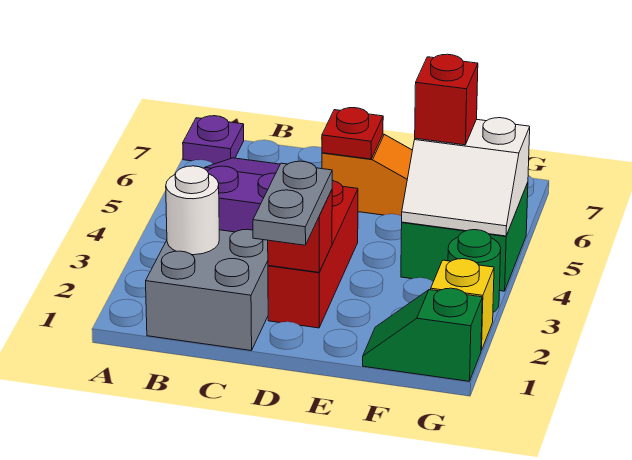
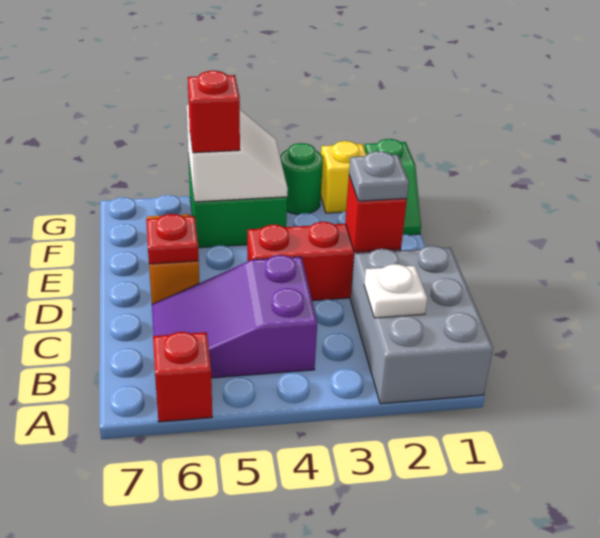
none -> red brick A6 level 1
purple plate A7 level 1 -> none
grey brick B1:C2 level 1 -> grey brick A1:C2 level 1
white round brick B2 level 2 -> white plate B2 level 2
grey plate D1:D2 level 3 -> grey plate D2 level 3

